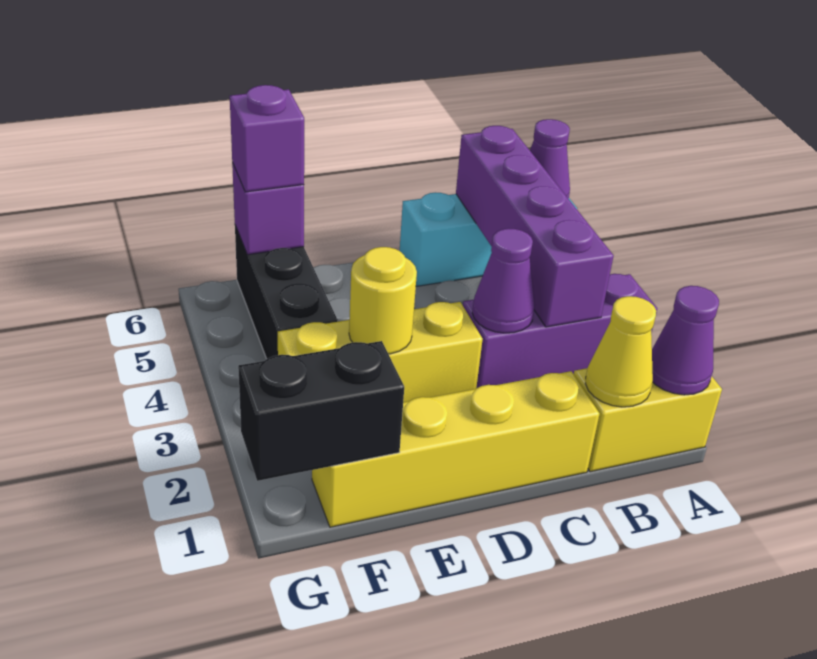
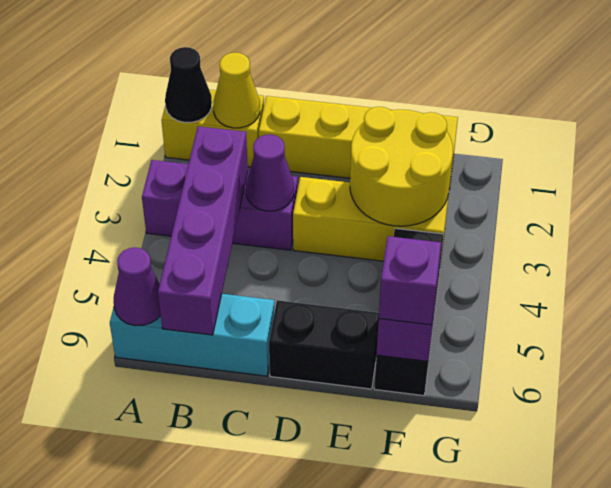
purple cone A1 level 2 -> black cone A1 level 2
yellow round brick E3 level 2 -> yellow round brick E2:F3 level 2
black brick F1:G1 level 2 -> black brick D6:E6 level 1

